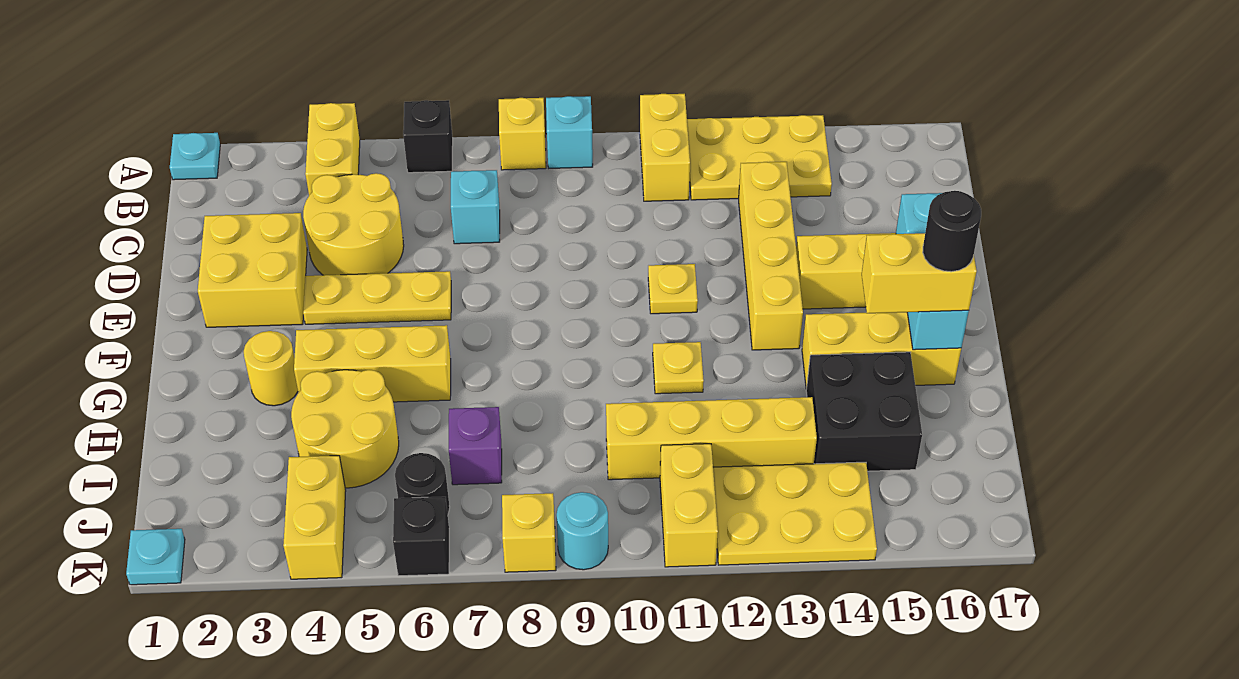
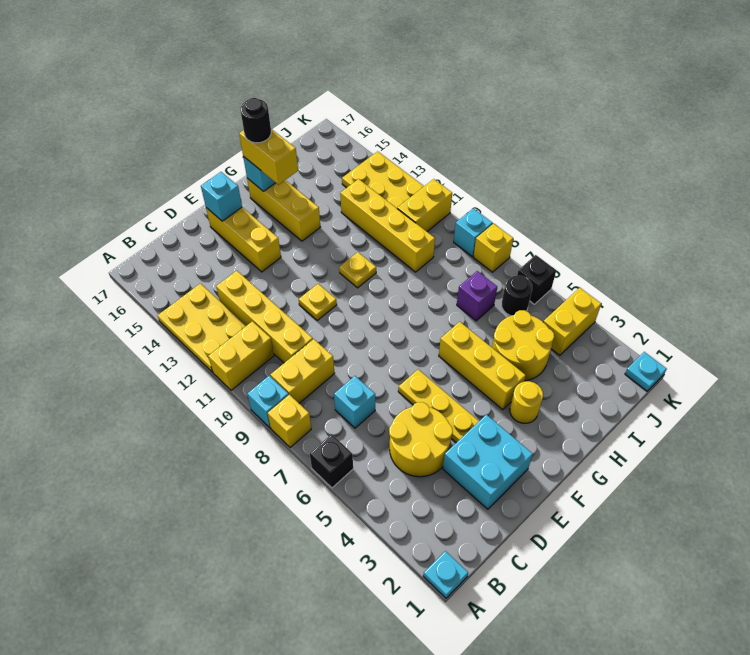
yellow brick A4:B4 level 1 -> yellow brick B9:C9 level 1
yellow brick C13:F13 level 1 -> yellow brick C10:C13 level 1
yellow brick D2:E3 level 1 -> cyan brick D2:E3 level 1
black brick H14:I15 level 1 -> none
cyan round brick K9 level 1 -> cyan brick K9 level 1

